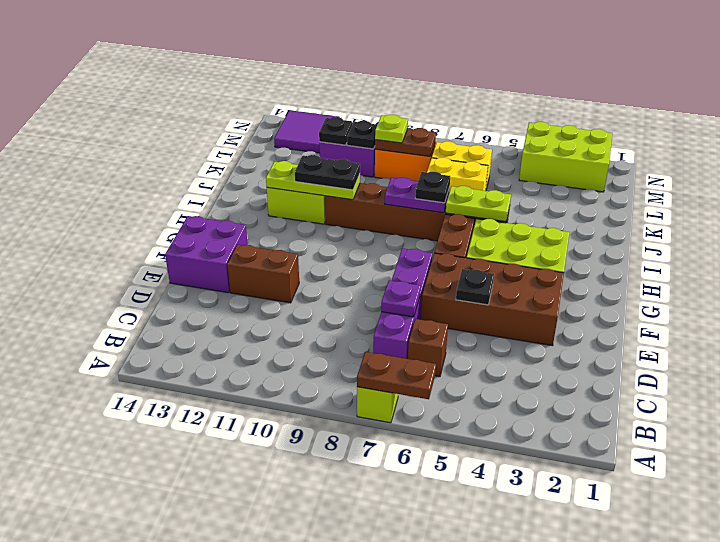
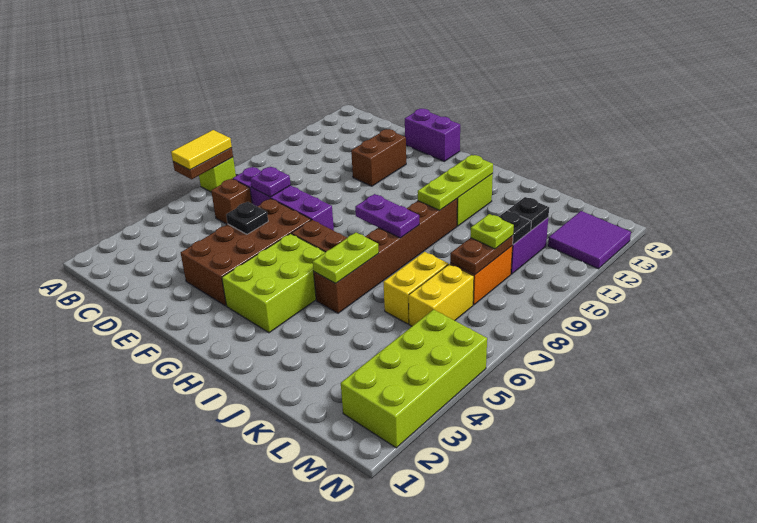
none -> yellow tile A6:A7 level 3
purple brick E13:F14 level 1 -> purple brick E14:F14 level 1
purple plate I7:I8 level 2 -> purple plate H8:I8 level 2
black plate I7 level 3 -> none
black plate I10:I11 level 3 -> none
lime brick M2:N4 level 1 -> lime brick M2:N5 level 1

